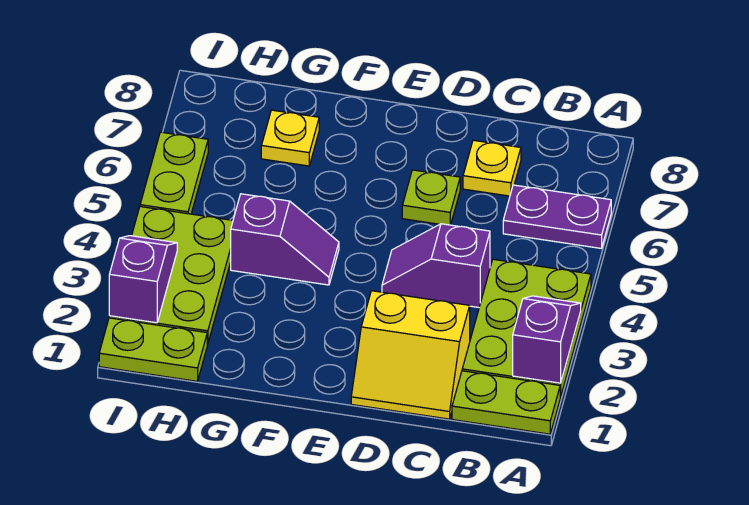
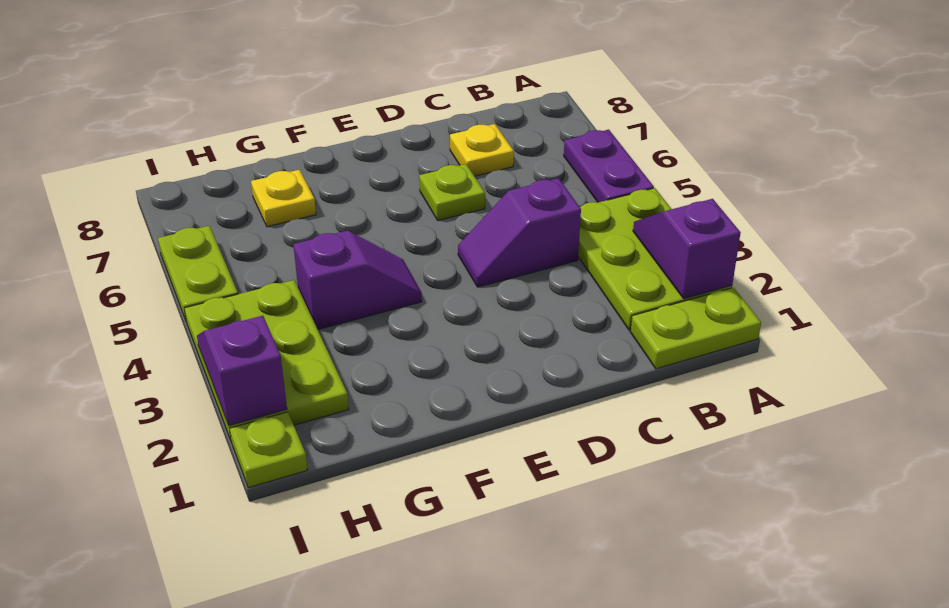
purple plate A6:B6 level 1 -> purple plate A5:A6 level 1
yellow slope C1:D2 level 1 top 2 -> none
lime plate H1:I1 level 1 -> lime plate I1 level 1

